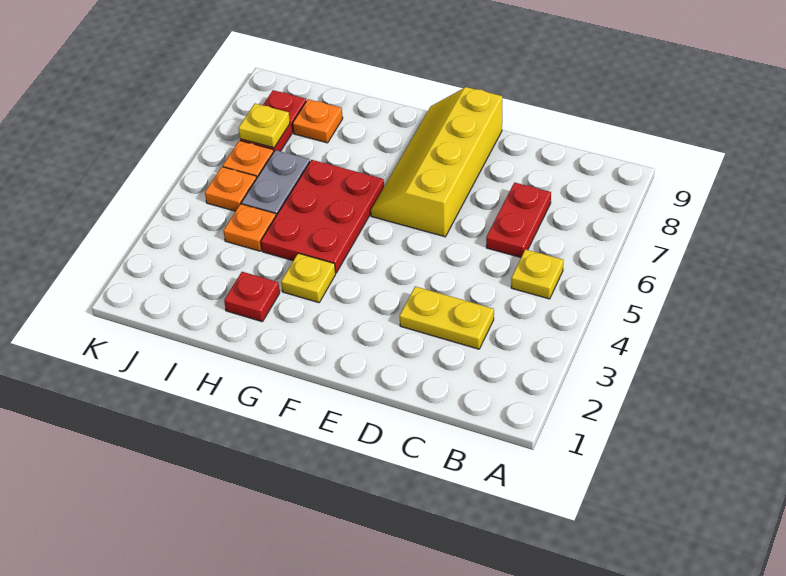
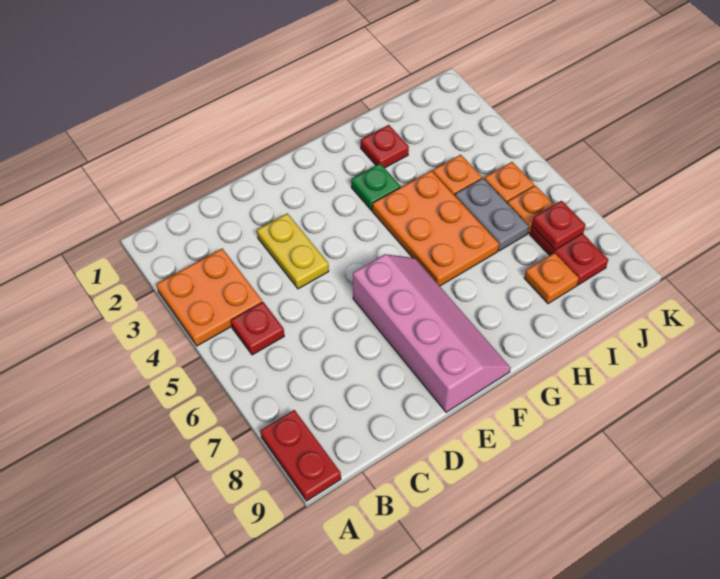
none -> orange plate A3:B4 level 1
yellow plate B5 level 1 -> red plate B5 level 1
yellow plate C3:D3 level 1 -> yellow plate D3:D4 level 1
red plate C6:C7 level 1 -> red plate A8:A9 level 1
yellow slope E6:F9 level 1 top E -> pink slope E6:F9 level 1 top E
yellow plate G3 level 1 -> green plate G3 level 1
red plate G4:H6 level 1 -> orange plate G4:H6 level 1
yellow plate J7 level 2 -> red plate J7 level 2

